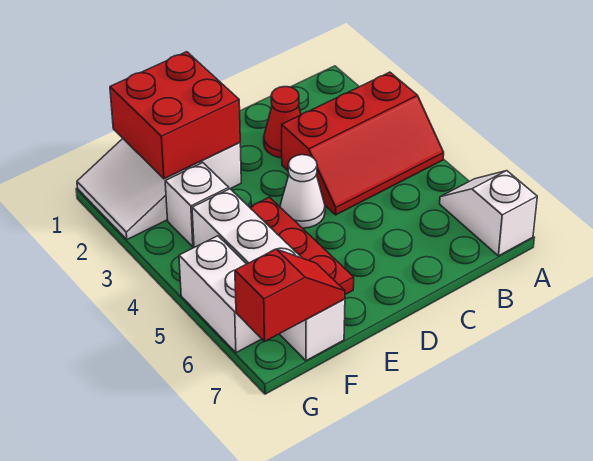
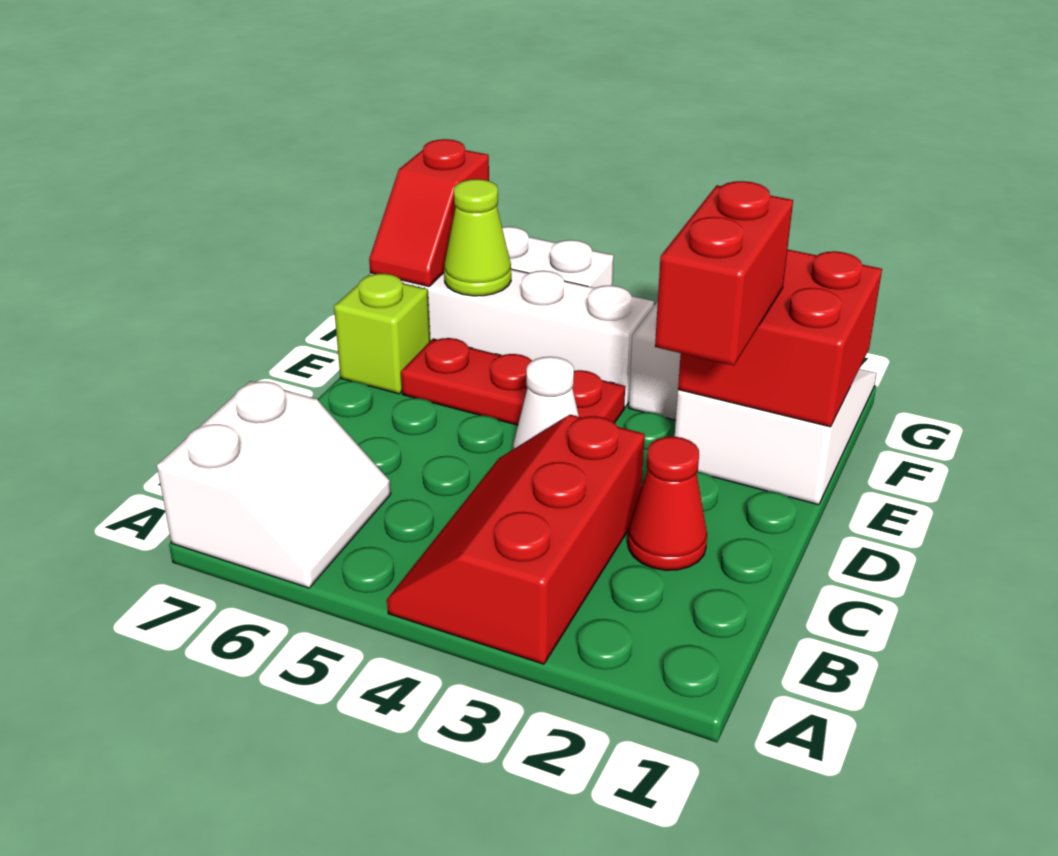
white slope A6:A7 level 1 top 7 -> white slope A6:B7 level 1 top 7
none -> red brick D2:E2 level 3
none -> lime brick E7 level 1
none -> lime cone F6 level 2

